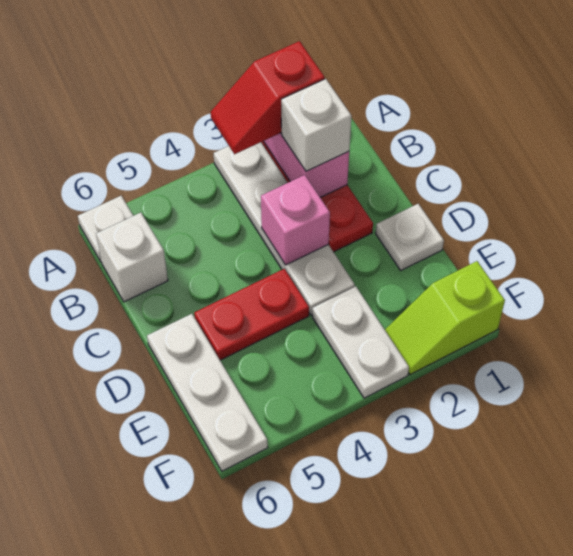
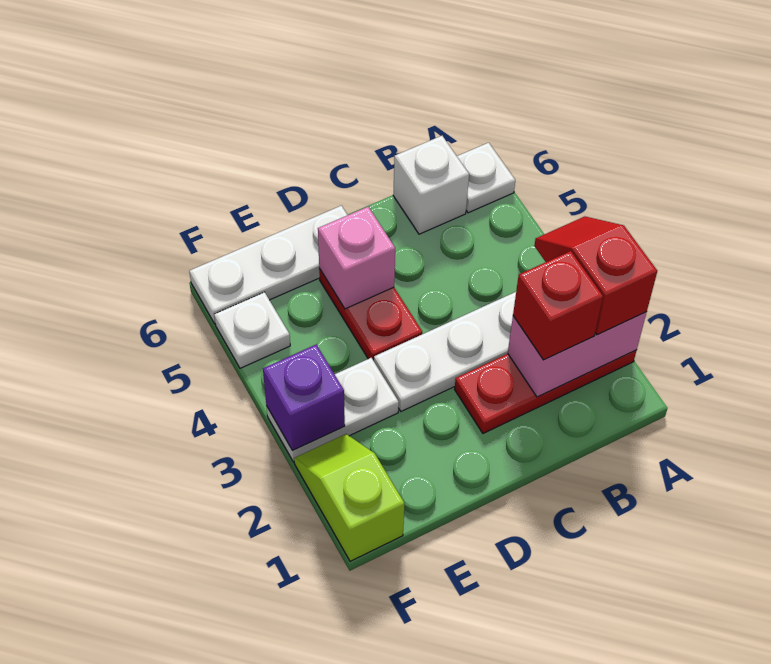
white brick B2 level 3 -> red brick B2 level 3
pink brick C3 level 2 -> pink brick D5 level 2
white plate D1 level 1 -> white plate F5 level 1
none -> purple brick F3 level 2

